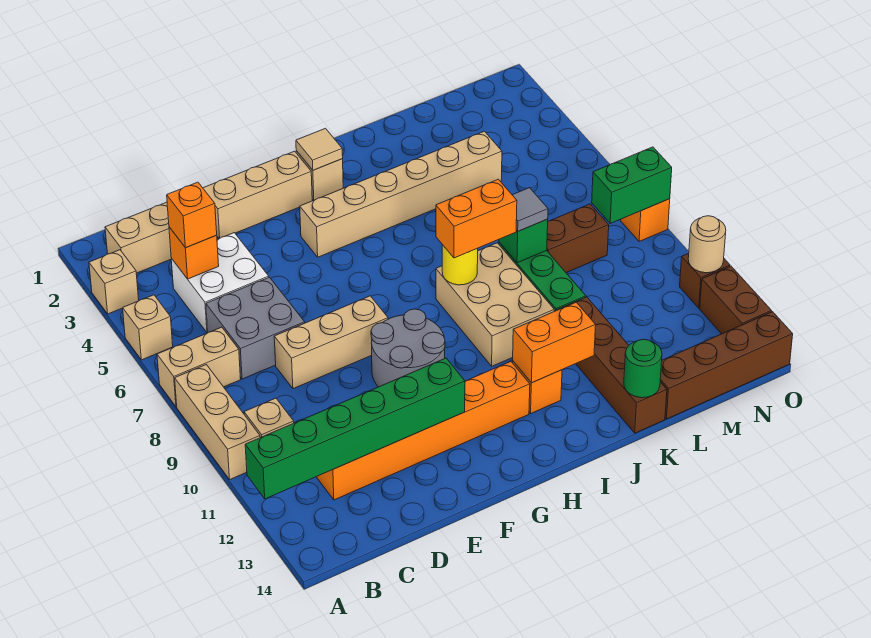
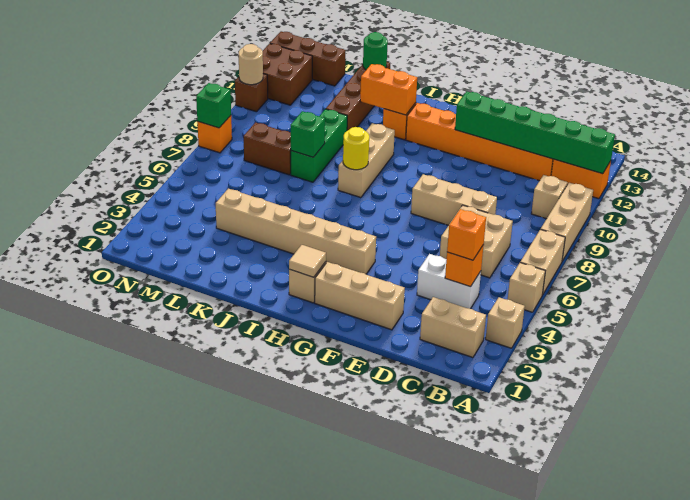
tan brick A7:B7 level 1 -> tan brick A6:A7 level 1
white brick C4:D5 level 1 -> white brick C4:D4 level 1
grey brick C6:D7 level 1 -> tan brick C6:D7 level 1
grey round brick F9:G10 level 1 -> none
tan brick I8:J10 level 1 -> tan brick I8:I10 level 1
orange brick I8:J8 level 3 -> orange brick A12:B12 level 1
grey tile K8 level 3 -> none
brown brick L14:O14 level 1 -> brown brick M14:O14 level 1
green brick N8:O8 level 2 -> green brick O8 level 2
brown brick O12:O13 level 1 -> brown brick N12:O13 level 1

